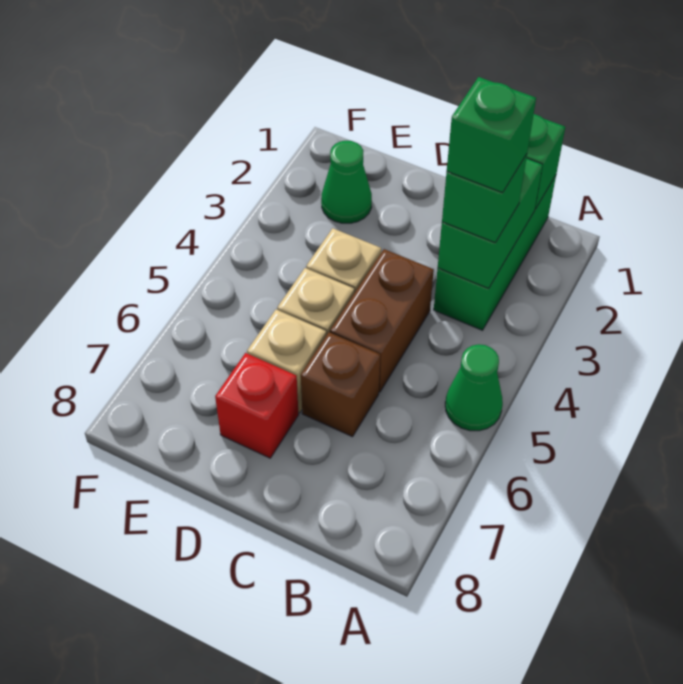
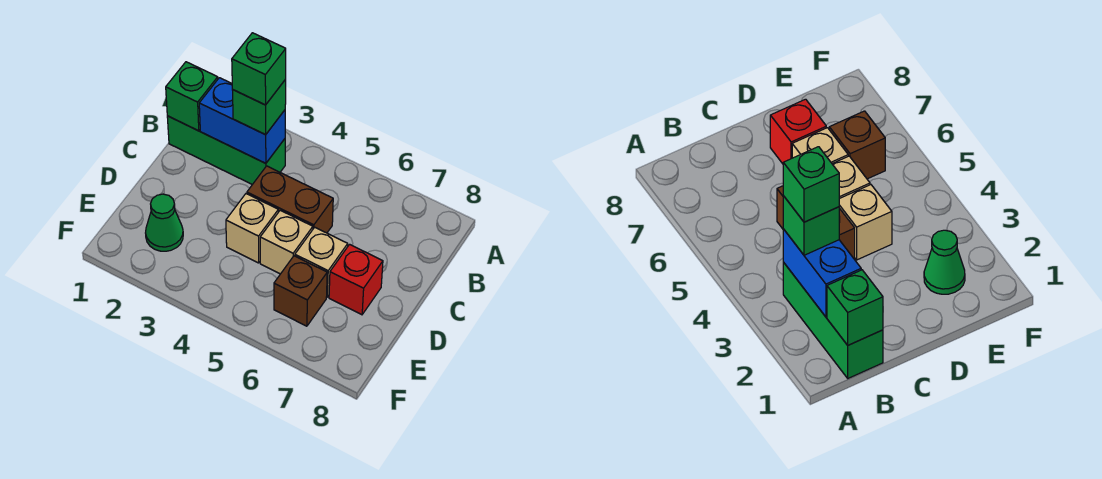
green cone A5 level 1 -> none
green brick B2:B3 level 2 -> blue brick B2:B3 level 2
brown brick C6 level 1 -> brown brick E6 level 1

